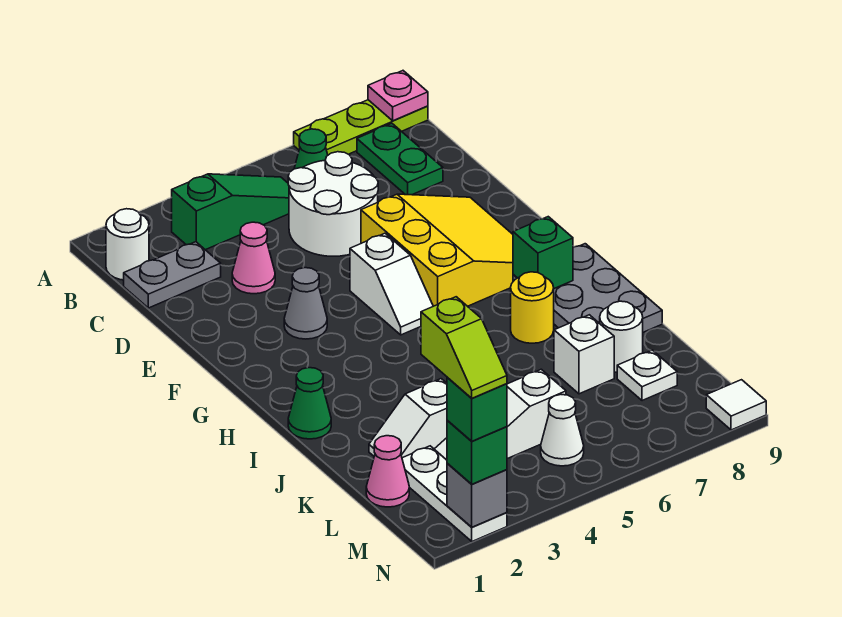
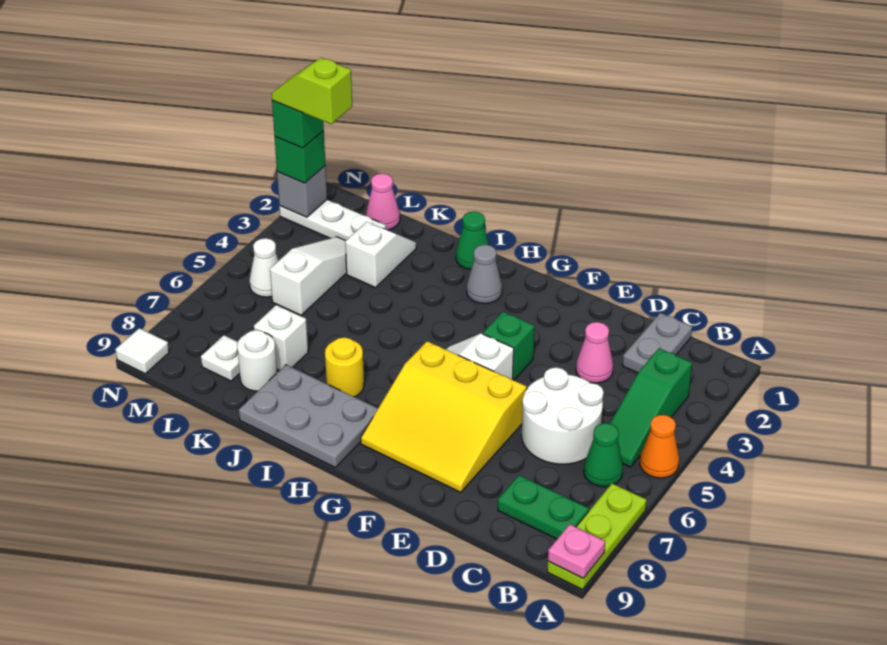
none -> orange cone A5 level 1
white round brick B1 level 1 -> none
grey cone F3 level 1 -> grey cone H2 level 1
green brick H8 level 2 -> green brick F4 level 1

